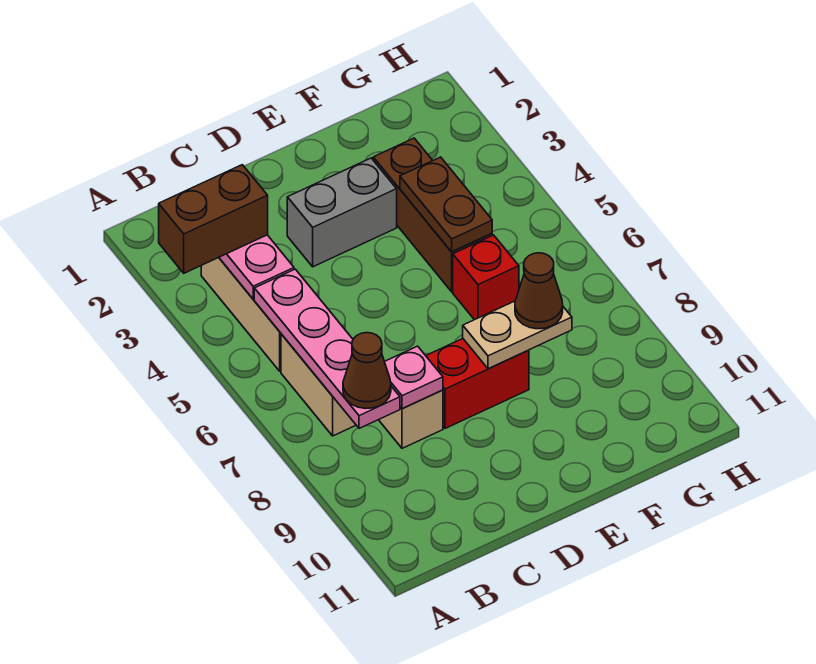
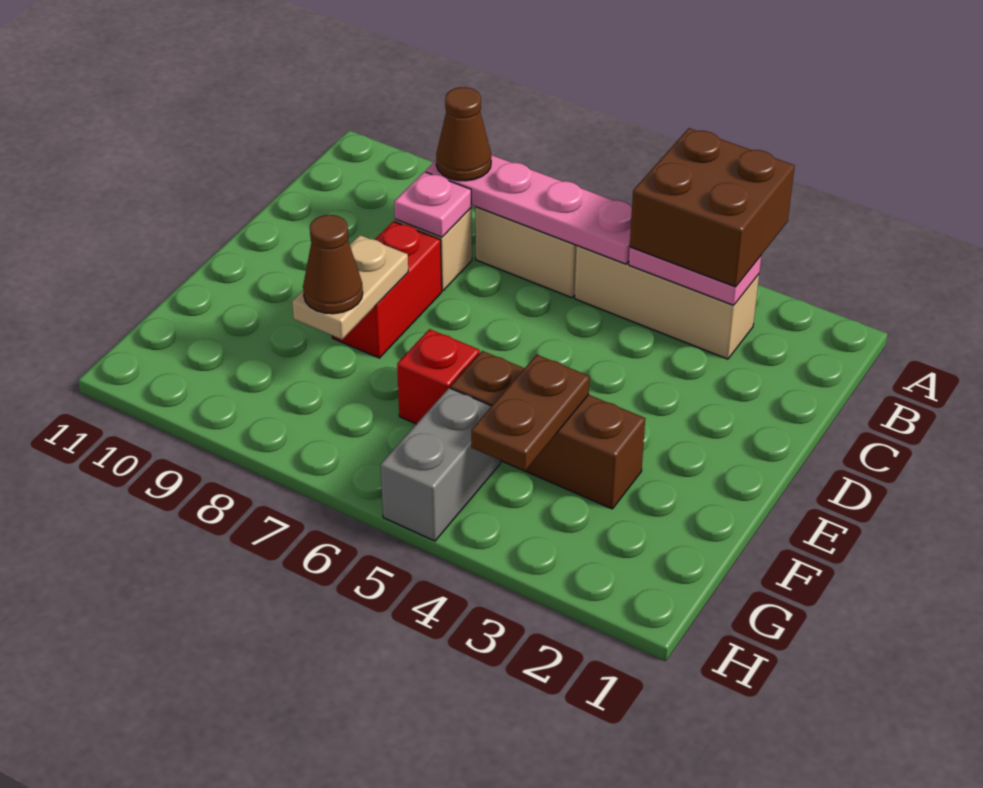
brown brick A3:B3 level 3 -> brown brick A3:B4 level 3
grey brick D3:E3 level 1 -> grey brick G5:H5 level 1
brown plate F4:F5 level 2 -> brown plate F4:G4 level 2

